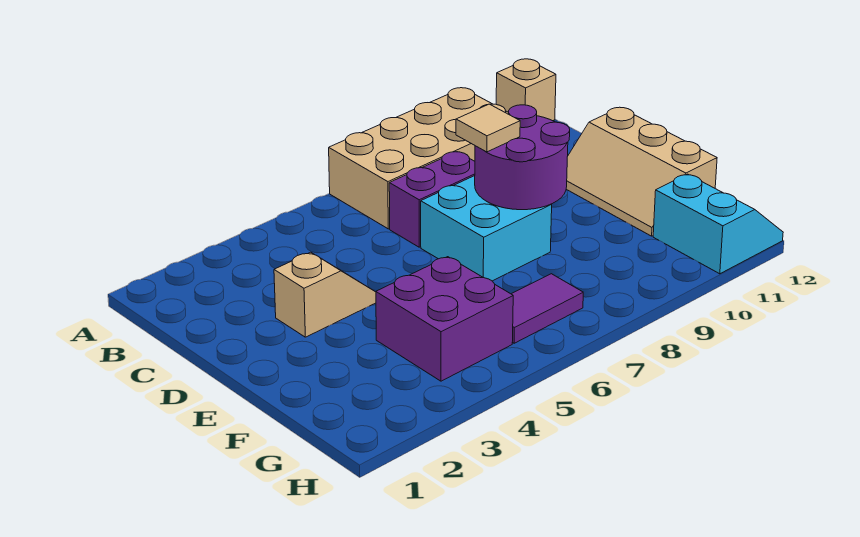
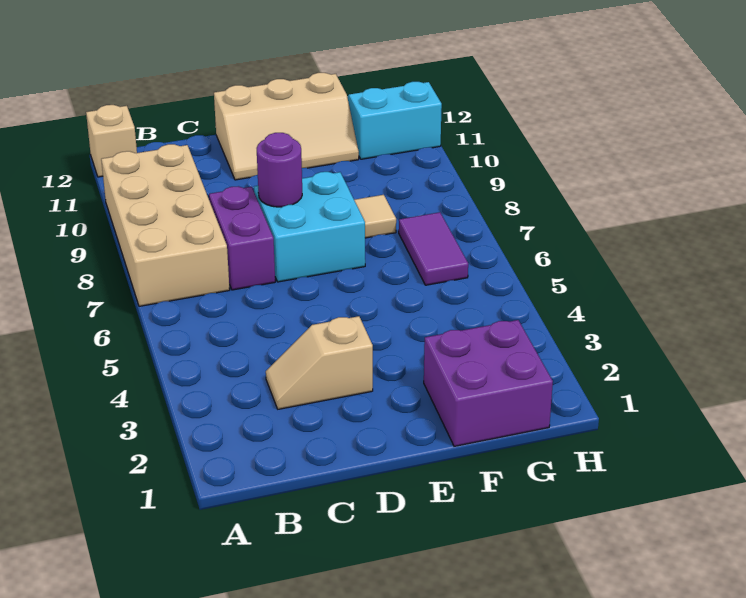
tan slope D3:D4 level 1 top 3 -> tan slope C3:D3 level 1 top D
purple round brick D8:E9 level 2 -> purple round brick D8 level 2
tan tile D8 level 3 -> tan tile F8 level 1
purple brick F4:G5 level 1 -> purple brick F1:G2 level 1

